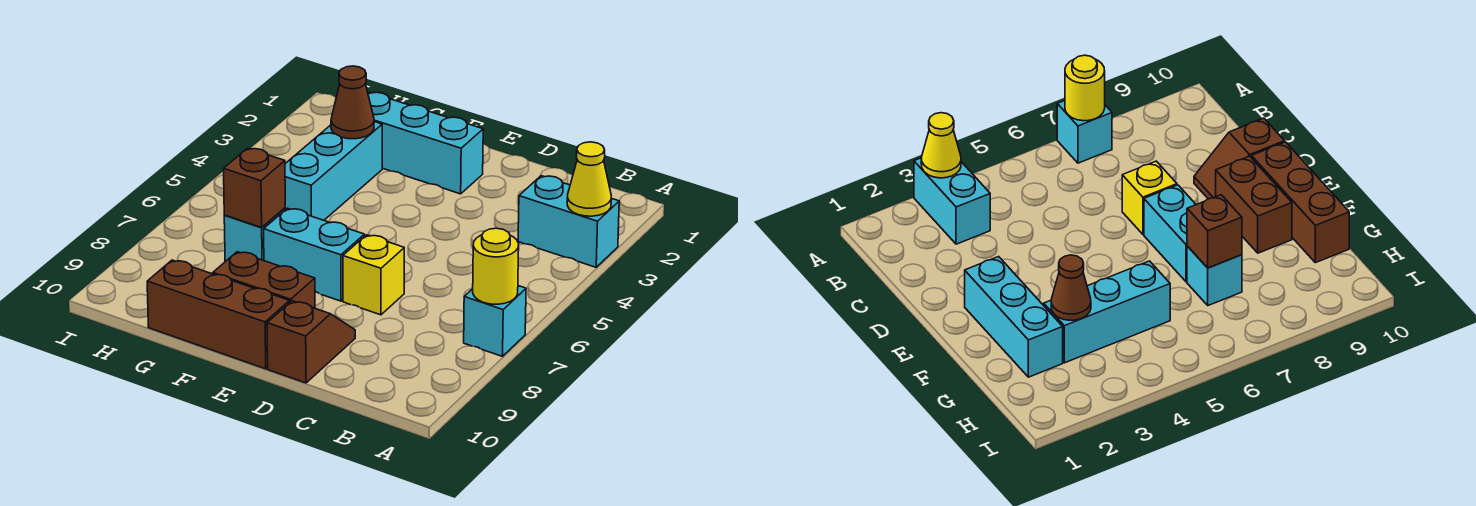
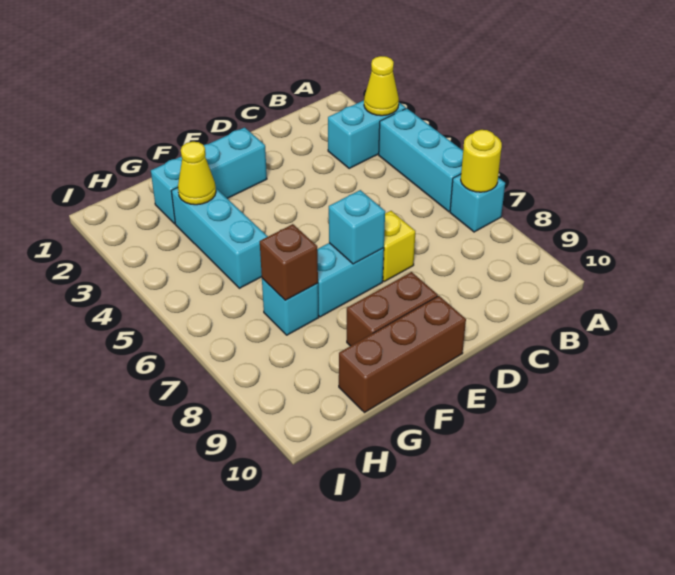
none -> cyan brick A4:A6 level 1
brown slope D9:D10 level 1 top 10 -> none
none -> cyan brick E7 level 2
brown cone G3 level 2 -> yellow cone G3 level 2

